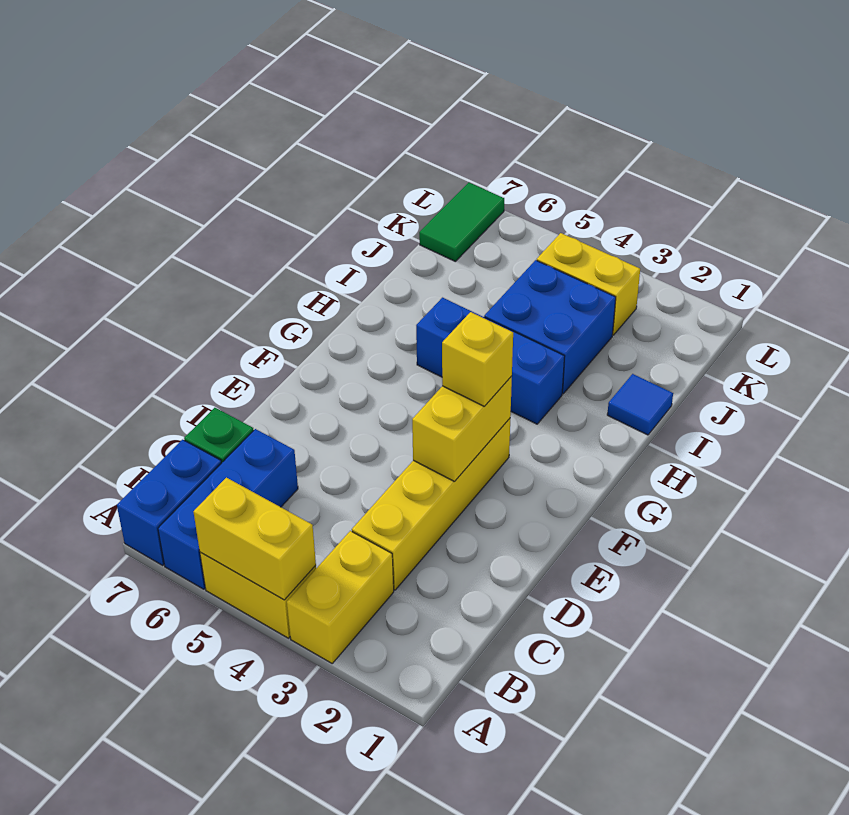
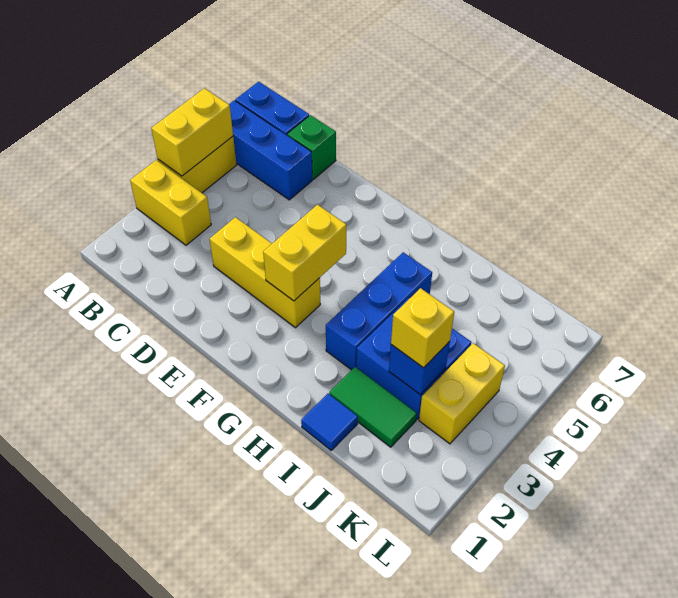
yellow brick C3:F3 level 1 -> yellow brick D3:F3 level 1
yellow brick E3:F3 level 2 -> yellow brick F3:F4 level 2
yellow brick F3 level 3 -> yellow brick J3 level 3
none -> blue brick J3 level 2
green tile K7:L7 level 1 -> green tile I2:J2 level 1

